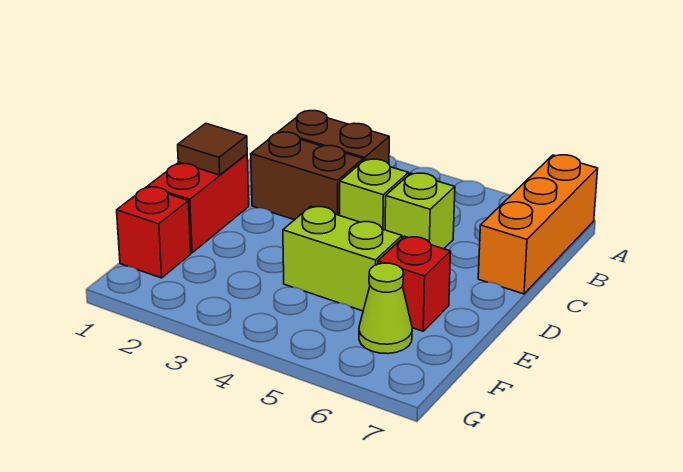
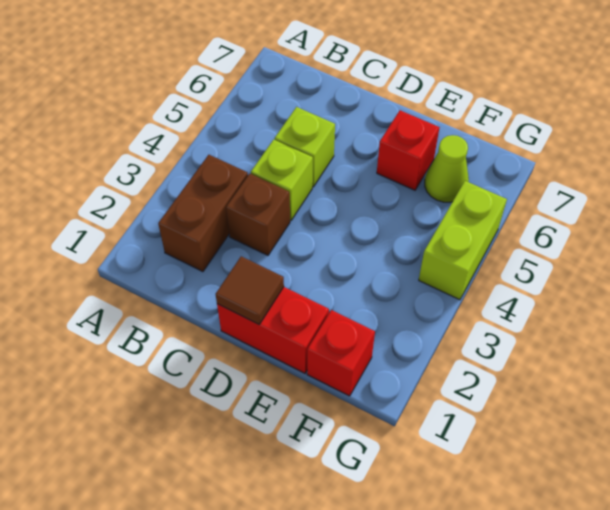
orange brick A7:C7 level 1 -> none
brown brick C2:C3 level 1 -> brown brick C3 level 1
lime brick E4:E5 level 1 -> lime brick G4:G5 level 1

